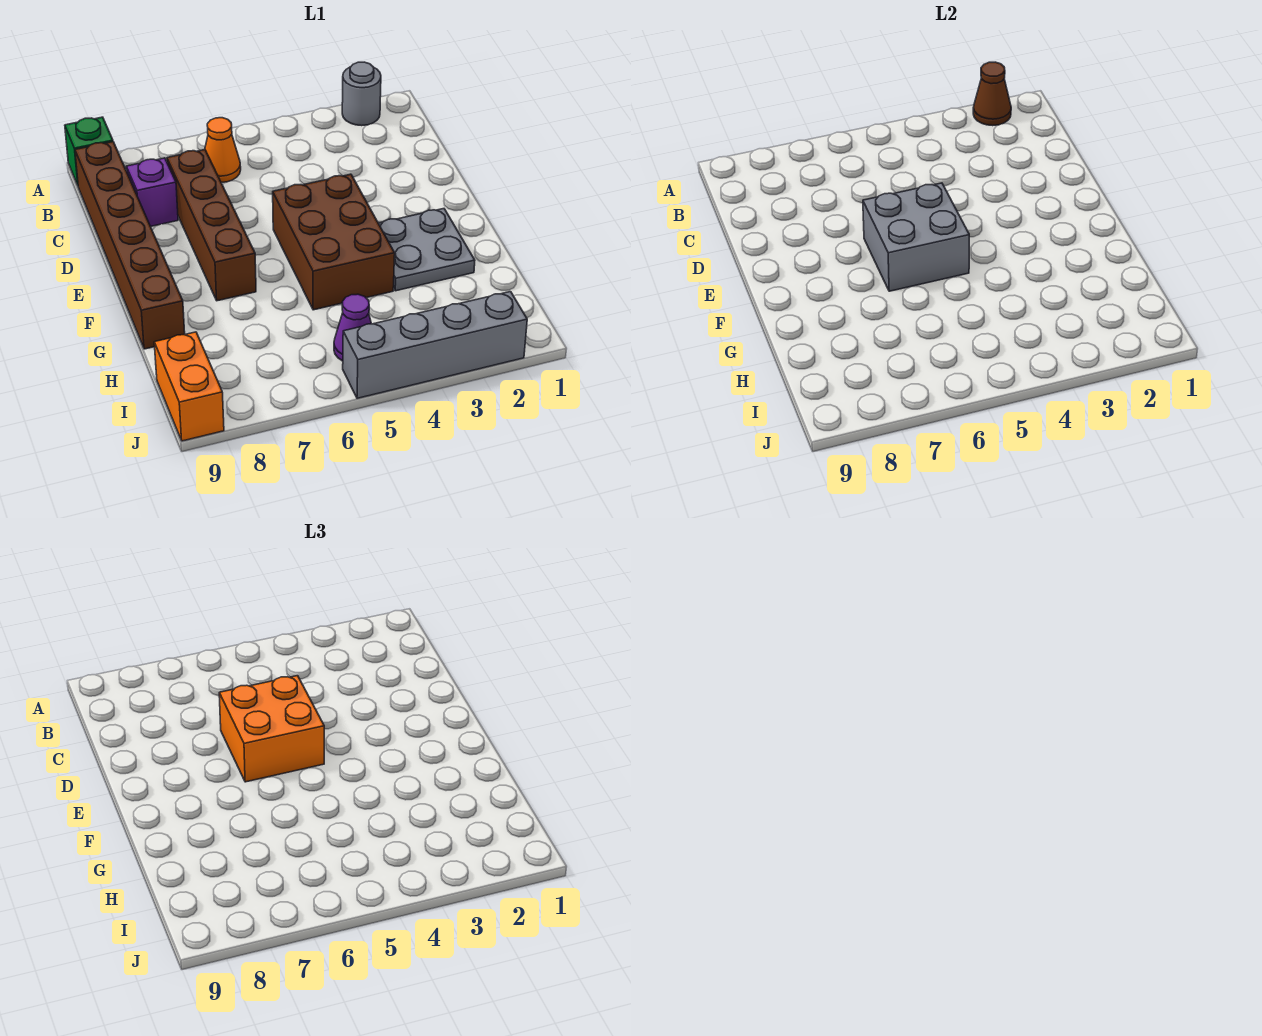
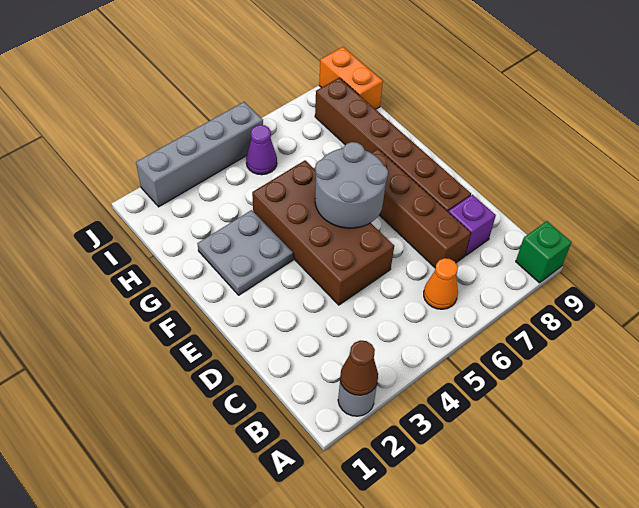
brown brick B9:G9 level 1 -> brown brick D8:I8 level 1
orange brick D5:E6 level 3 -> none
brown brick E4:G5 level 1 -> brown brick D4:G5 level 1
grey brick E5:F6 level 2 -> grey round brick E5:F6 level 2

